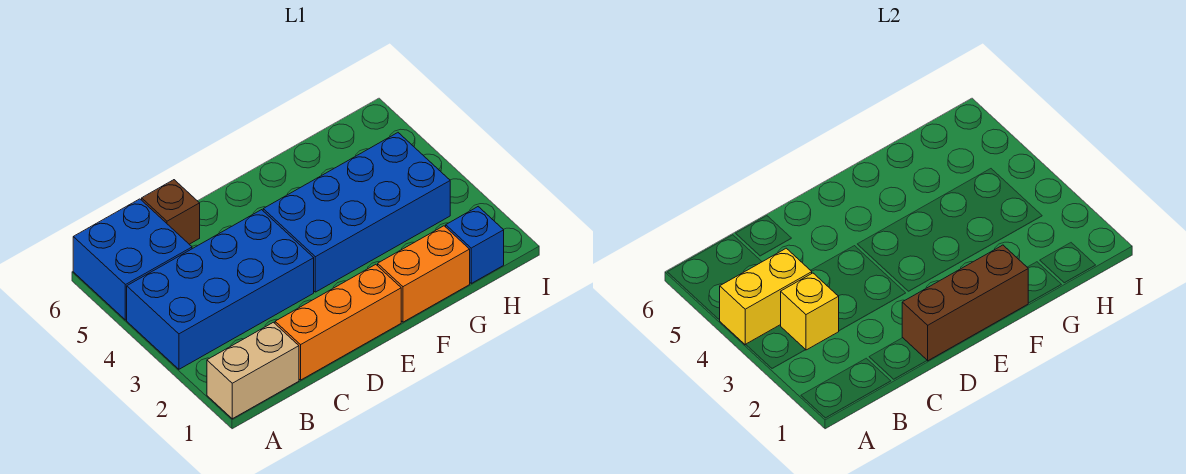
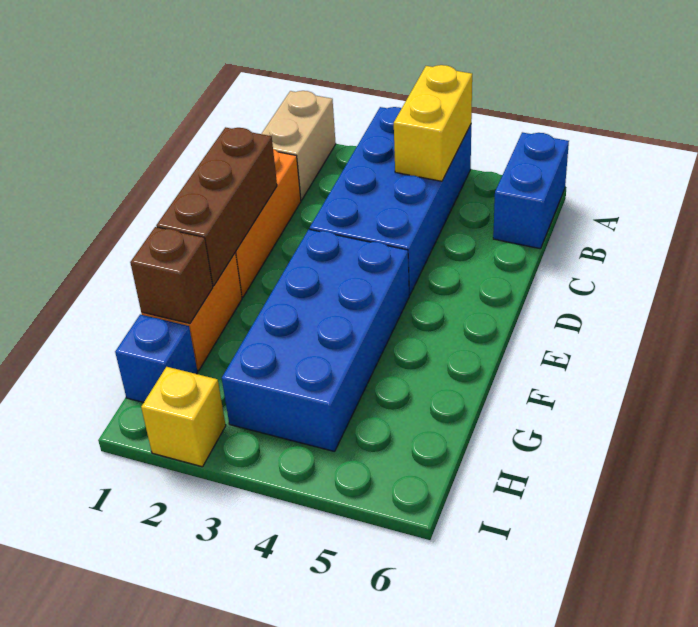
blue brick A5:B6 level 1 -> blue brick A6:B6 level 1
yellow brick B3 level 2 -> yellow brick I2 level 1
brown brick C6 level 1 -> brown brick G1 level 2

